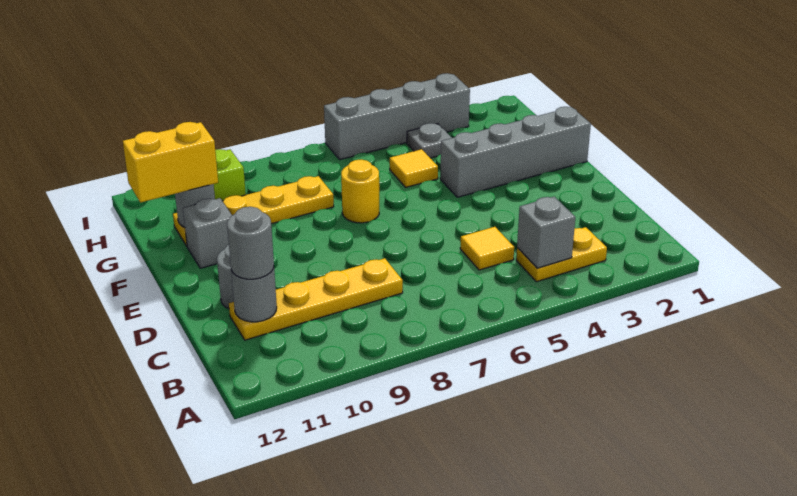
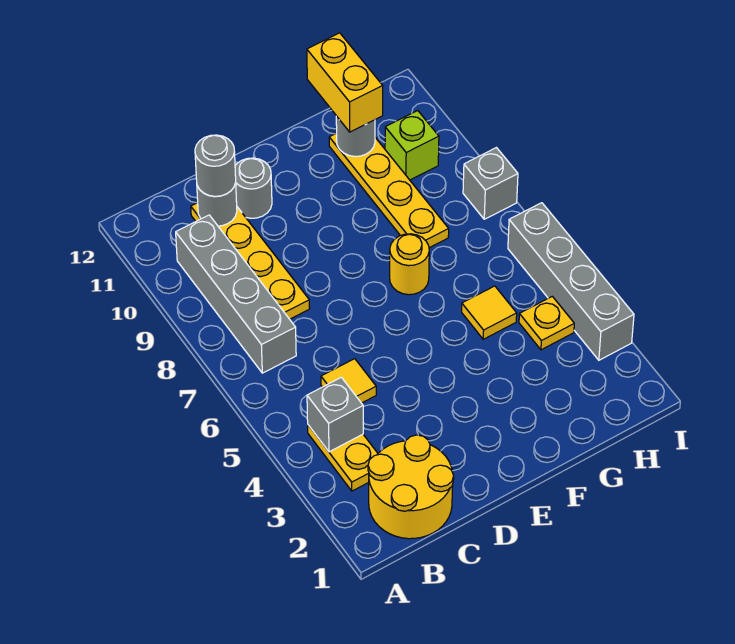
none -> yellow round brick B1:C2 level 1
grey brick F1:F4 level 1 -> grey brick B7:B10 level 1
grey brick F11 level 1 -> grey brick I8 level 1
grey plate H4 level 1 -> yellow plate H4 level 1

